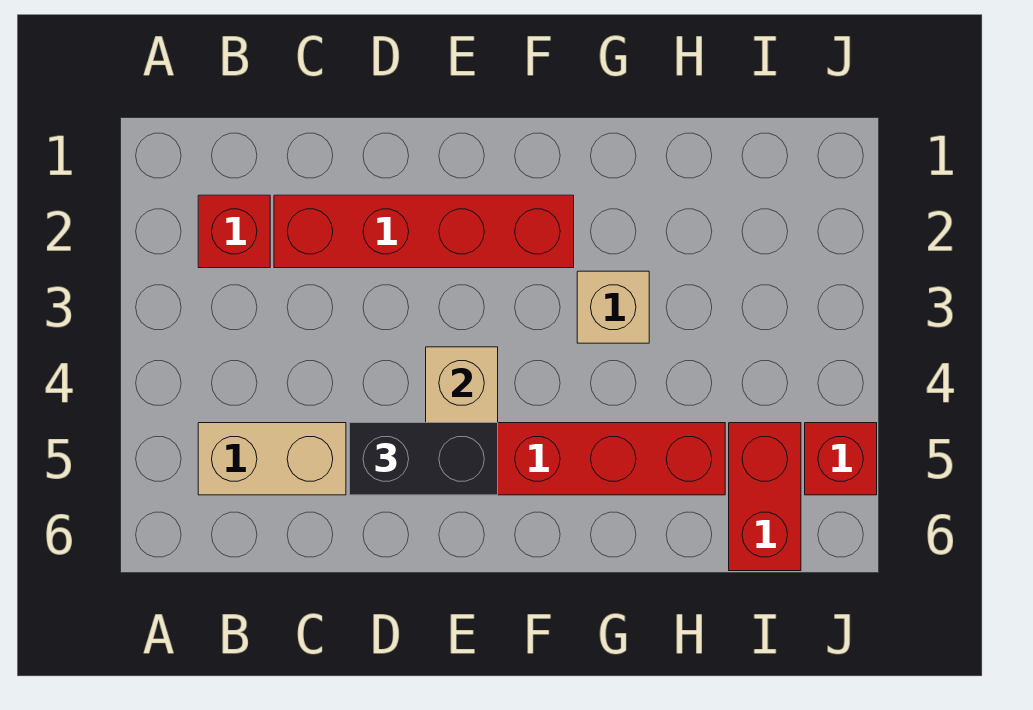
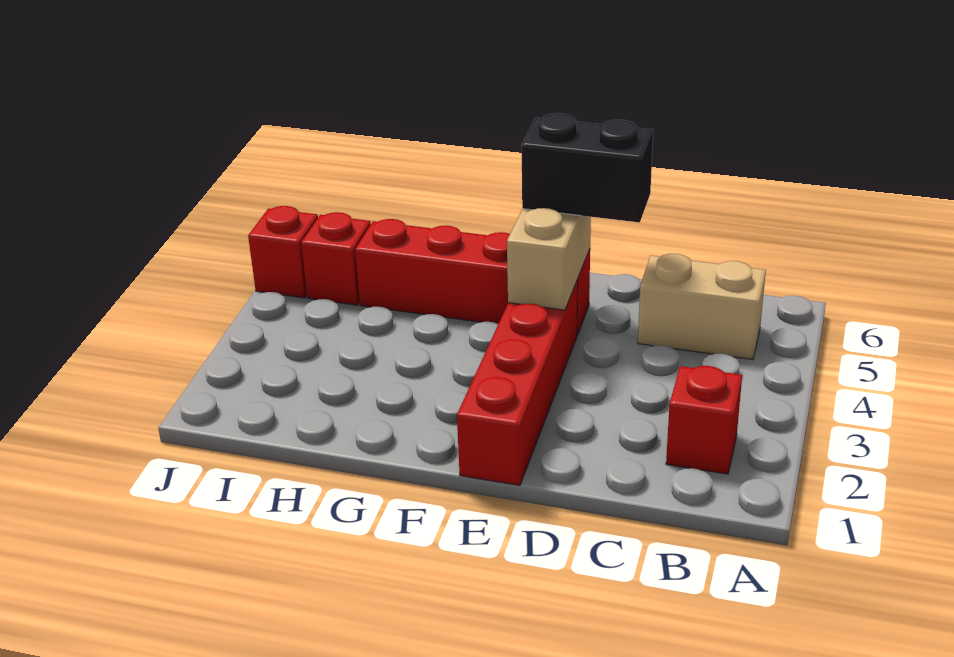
red brick C2:F2 level 1 -> red brick E1:E4 level 1
tan brick G3 level 1 -> none
red brick I5:I6 level 1 -> red brick I5 level 1

